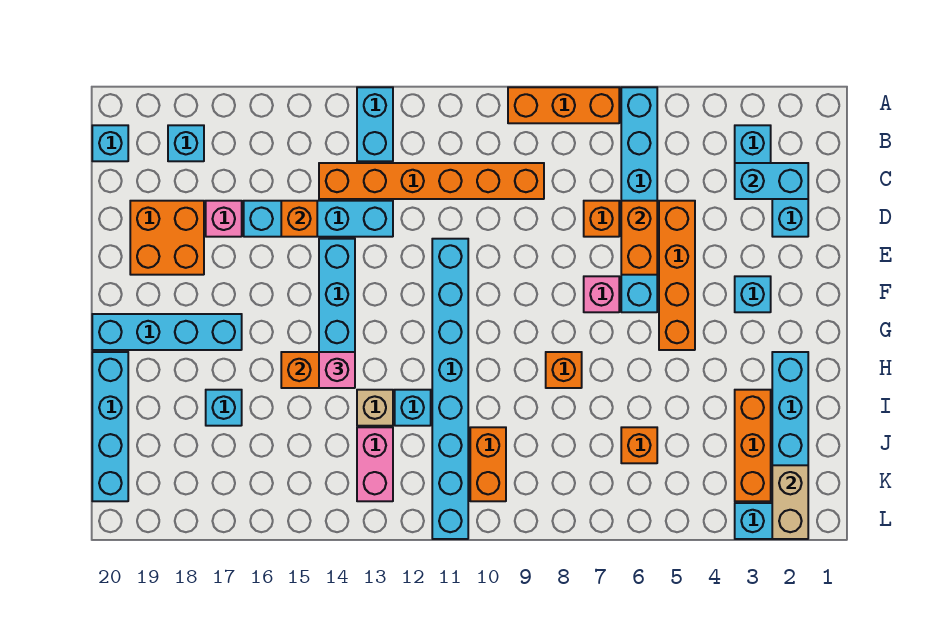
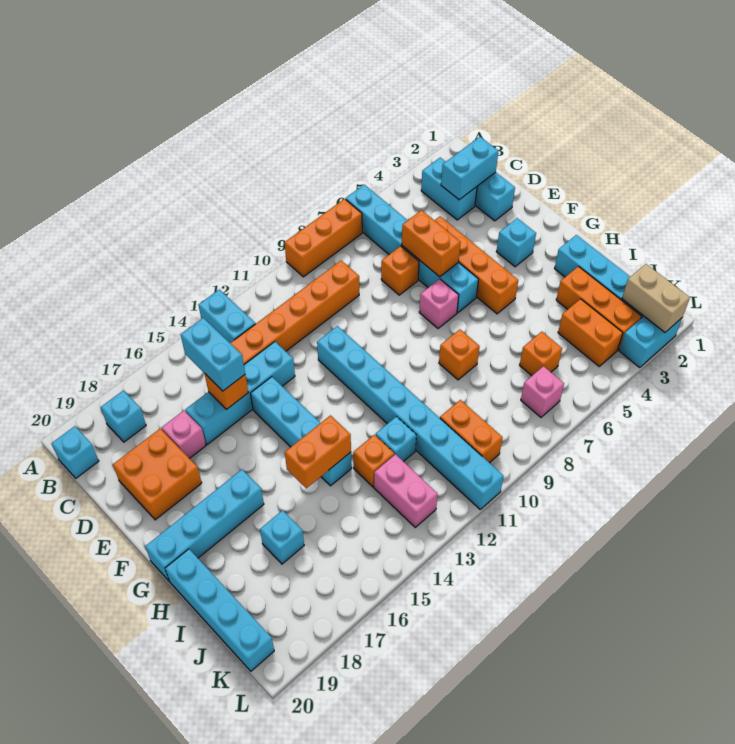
none -> cyan brick C15:D15 level 3
pink brick H14 level 3 -> pink brick K7 level 1
tan brick I13 level 1 -> orange brick I13 level 1
none -> orange brick J4:K4 level 1

